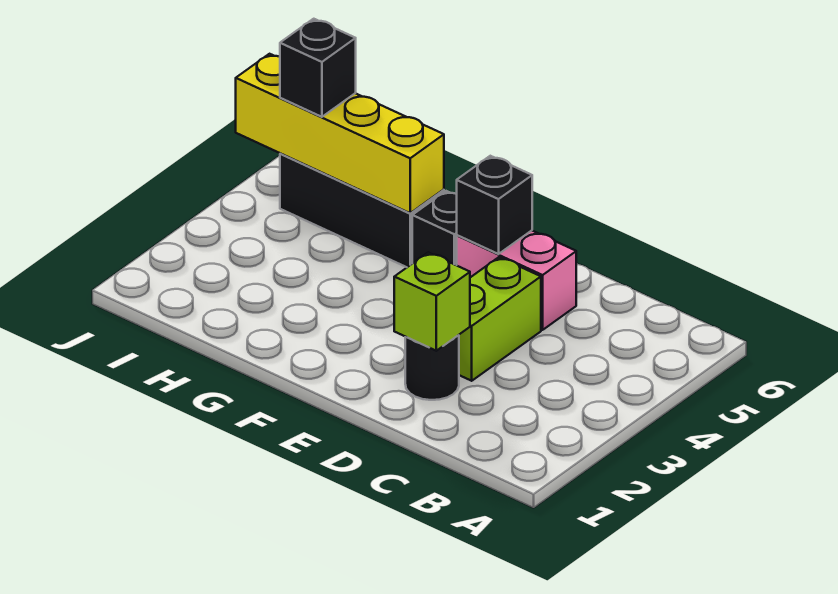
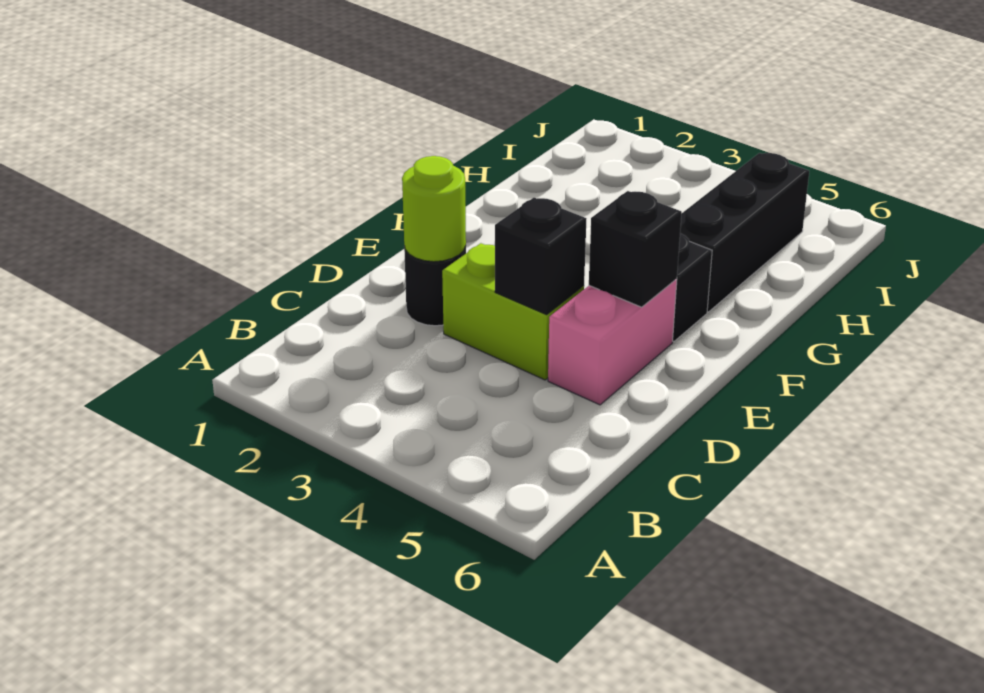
lime brick D2 level 2 -> lime round brick D2 level 2
yellow brick G5:J5 level 2 -> none
black brick I5 level 3 -> black brick D4 level 2

